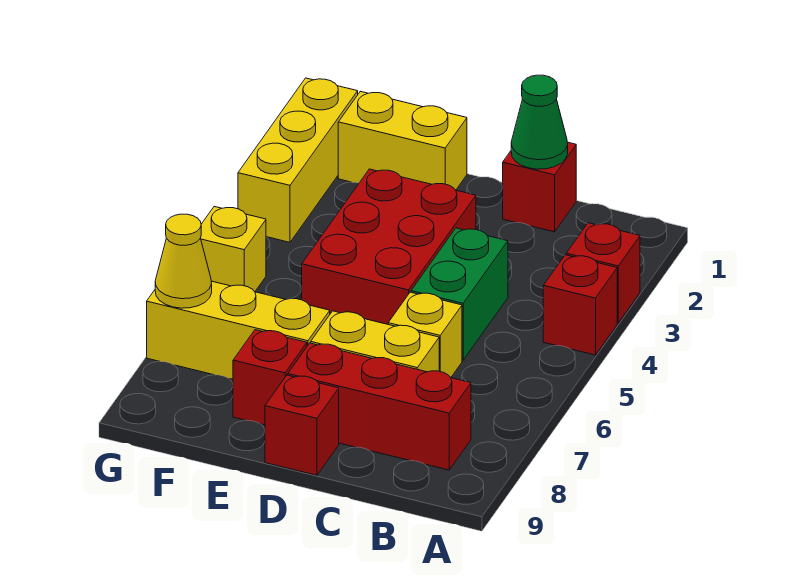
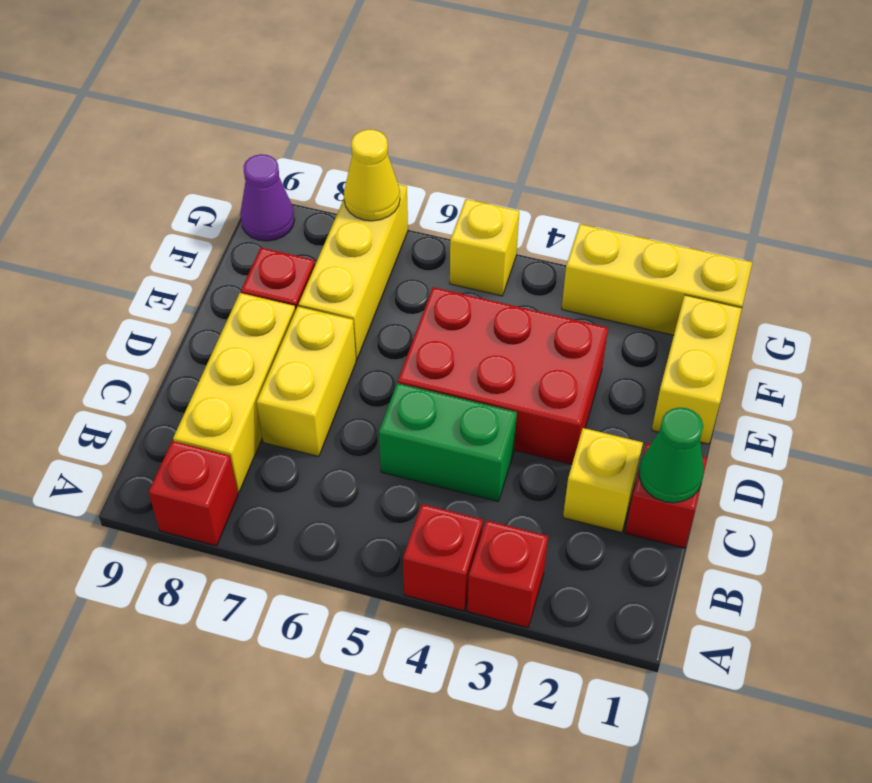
red brick B8:D8 level 1 -> yellow brick B8:D8 level 1
yellow brick C6 level 1 -> yellow brick C2 level 1
red brick D9 level 1 -> red brick A8 level 1
none -> purple cone G9 level 1

